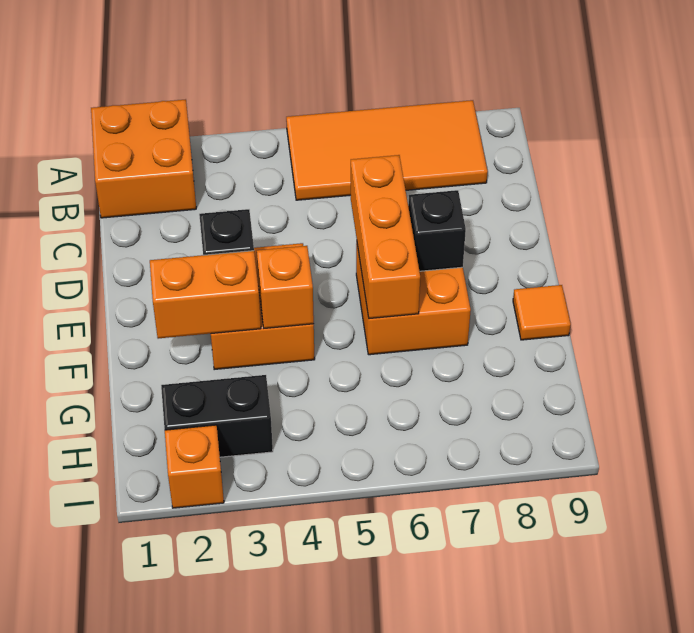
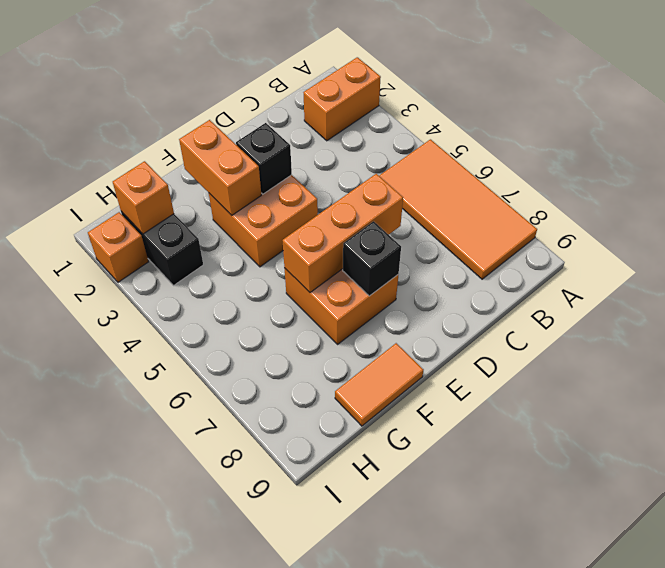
orange brick A1:B2 level 1 -> orange brick A2:B2 level 1
orange brick F4 level 2 -> orange brick H2 level 2
orange tile F9 level 1 -> orange tile F9:G9 level 1

